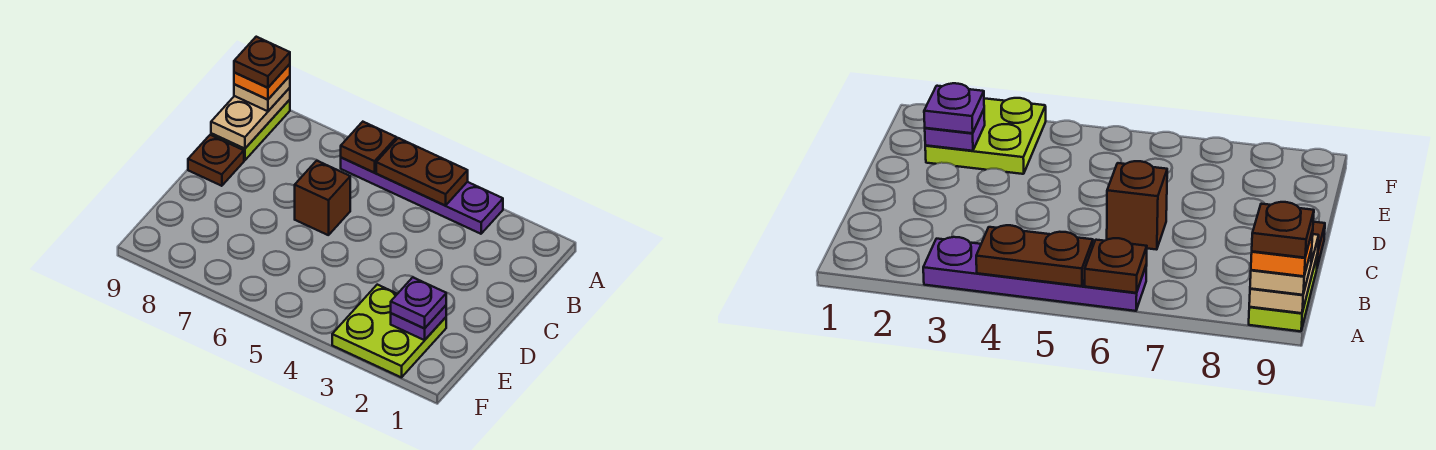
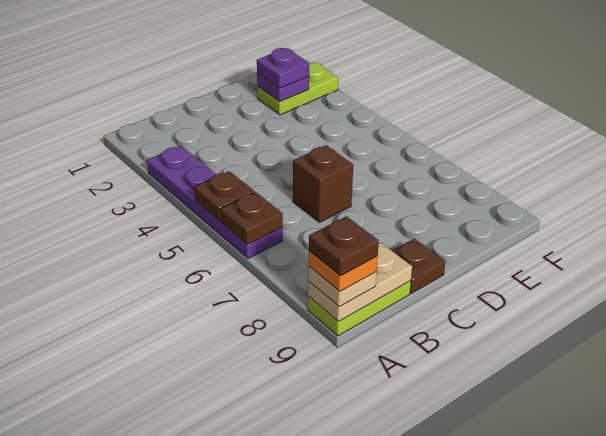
brown plate A4:A5 level 2 -> brown plate A5 level 2
lime plate E2:F3 level 1 -> lime plate E2:F2 level 1

